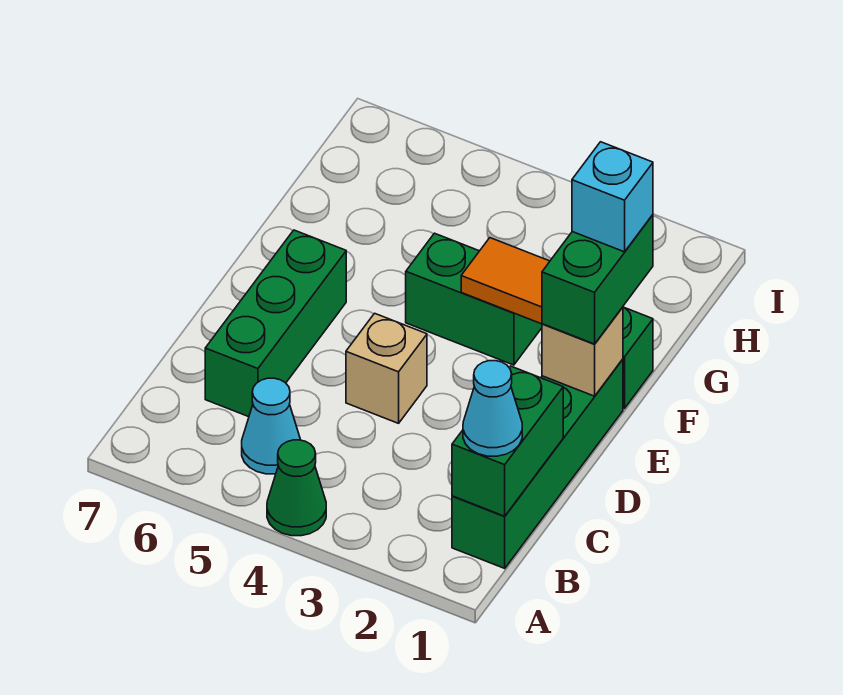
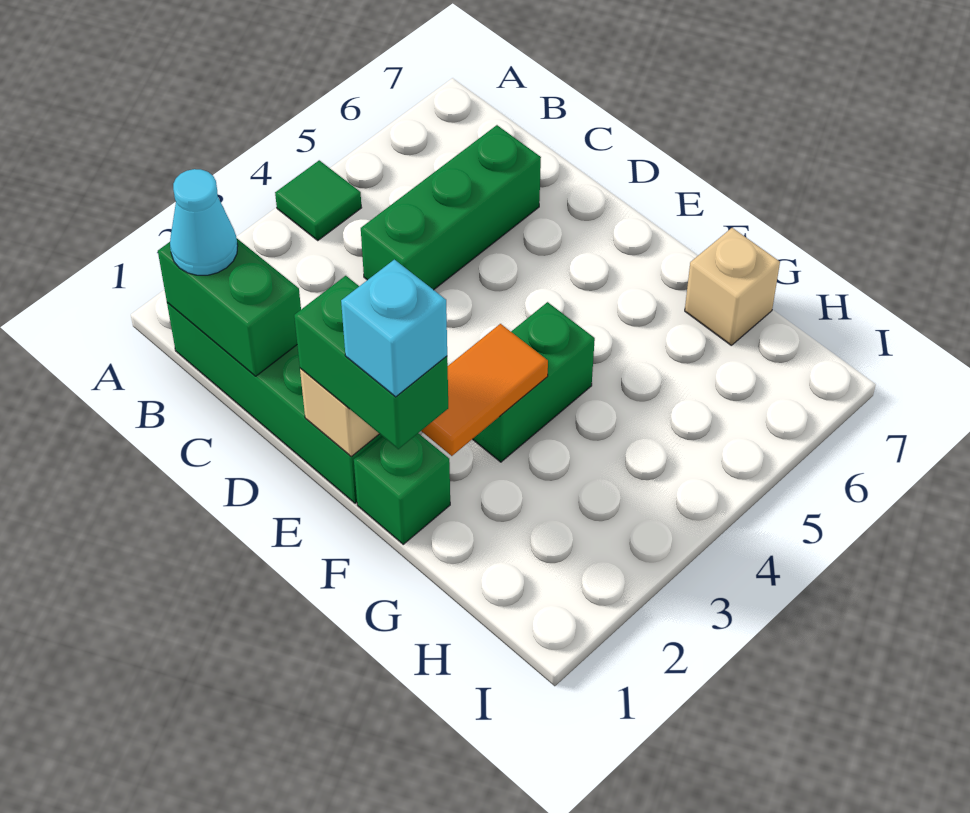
green cone A4 level 1 -> green tile A4 level 1
cyan cone B5 level 1 -> none
green brick C6:E6 level 1 -> green brick C4:C6 level 1
tan brick D4 level 1 -> tan brick G7 level 1

